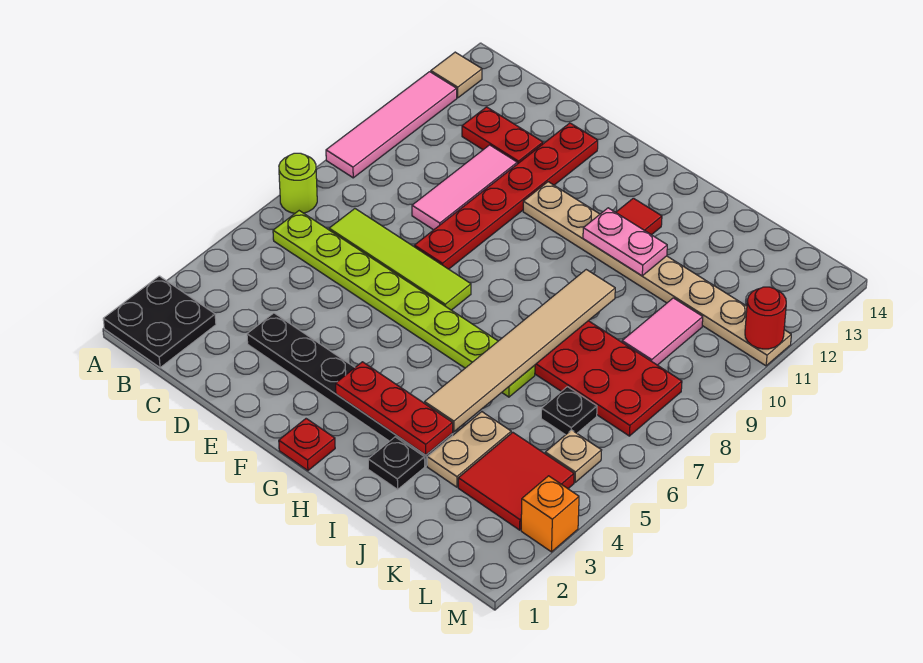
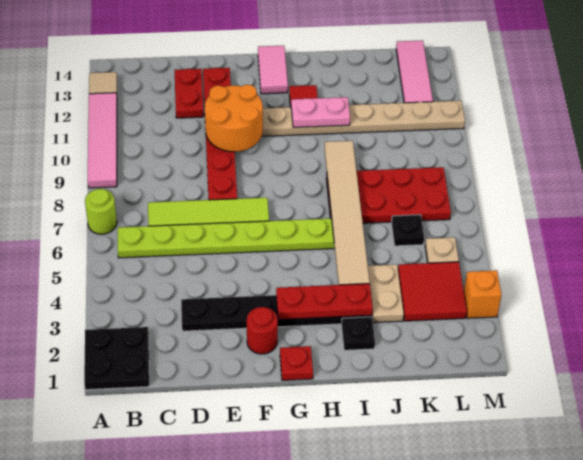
red plate C12:D12 level 1 -> red plate D12:D13 level 1
pink tile D9:D11 level 1 -> pink tile L12:L14 level 1
none -> orange round brick E10:F11 level 2
pink tile K9:K10 level 1 -> pink tile G13:G14 level 1
red round brick M11 level 2 -> red round brick F2 level 1

